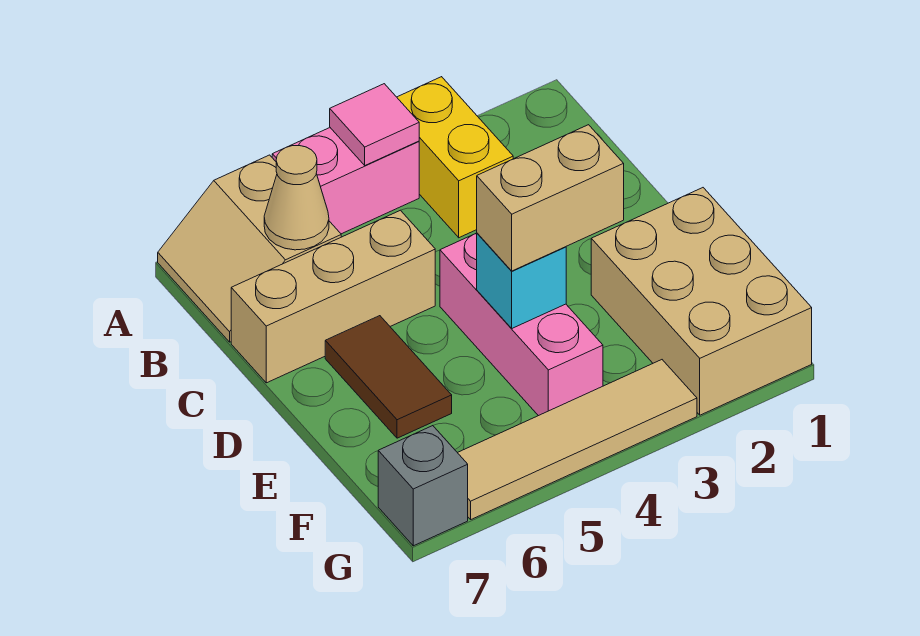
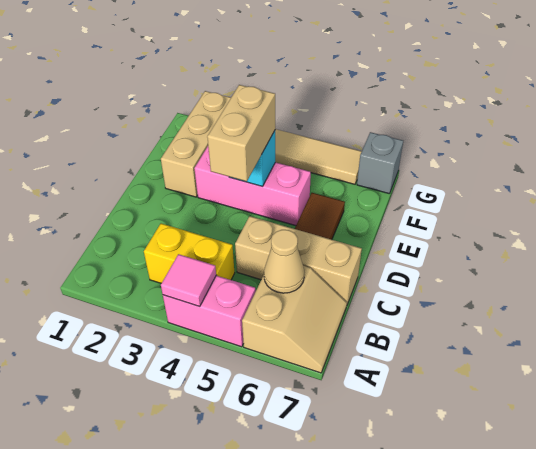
yellow brick A3:B3 level 1 -> yellow brick B3:B4 level 1
pink brick D4:F4 level 1 -> pink brick E3:E5 level 1
tan brick E1:G2 level 1 -> tan brick E2:G2 level 1
tan brick E3:E4 level 3 -> tan brick D4:E4 level 3

